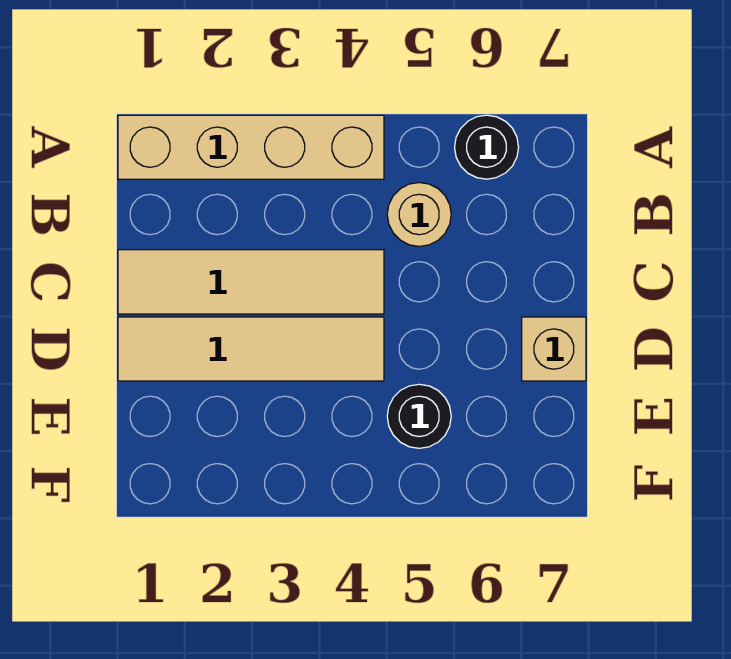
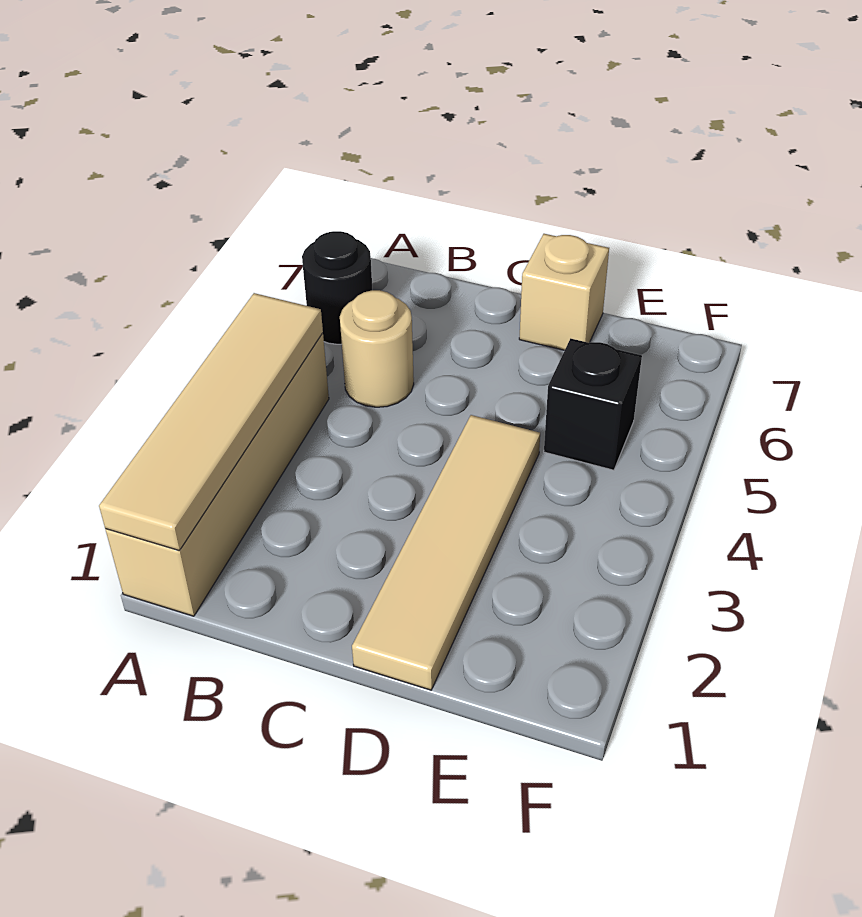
tan tile C1:C4 level 1 -> tan tile A1:A4 level 2
black round brick E5 level 1 -> black brick E5 level 1

